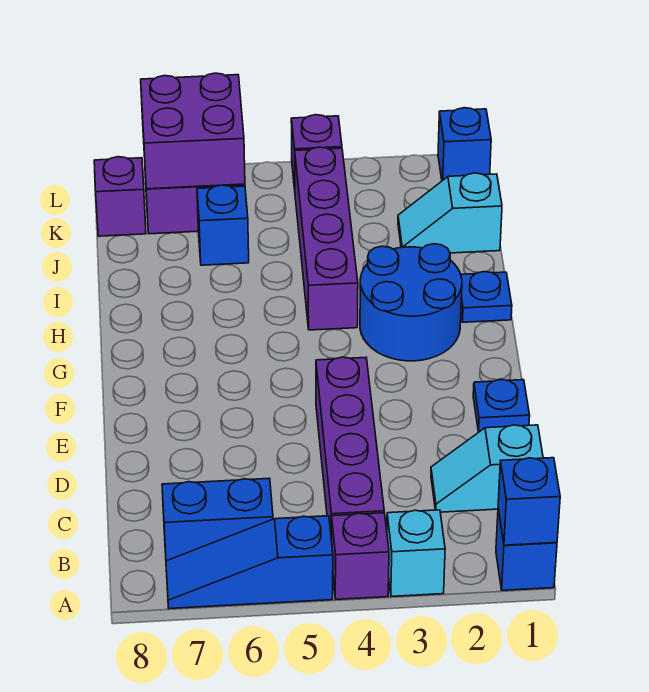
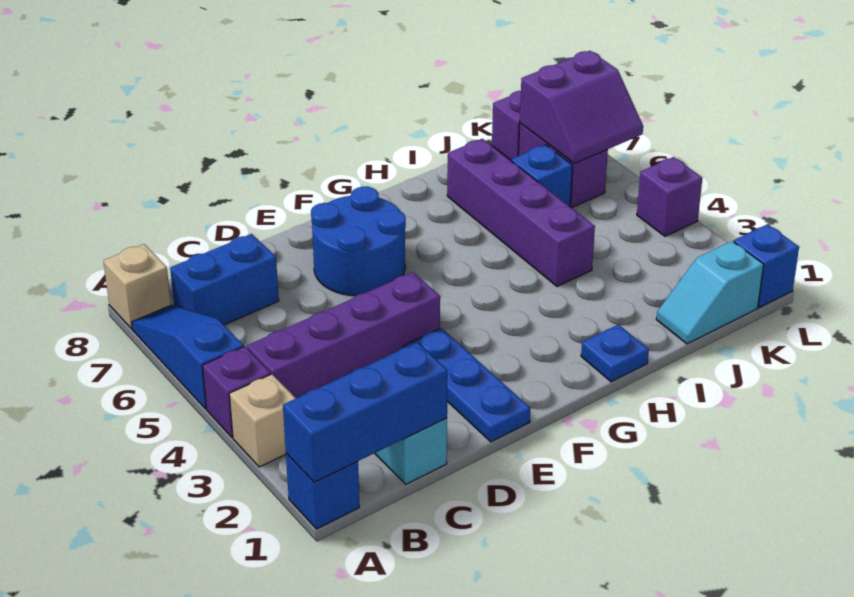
blue brick A1 level 2 -> blue brick A1:C1 level 2
cyan brick A3 level 1 -> tan brick A3 level 1
none -> tan brick A8 level 1
blue brick B6:B7 level 1 -> blue brick B7:C7 level 1
blue plate E1 level 1 -> blue plate E1:E3 level 1
blue round brick G2:H3 level 1 -> blue round brick E6:F7 level 1
purple brick H4:K4 level 1 -> purple brick I4:I7 level 1
cyan slope J1:J2 level 1 top 1 -> cyan slope J1:K1 level 1 top K
purple brick K6:L7 level 2 -> purple slope K6:L7 level 2 top 7

